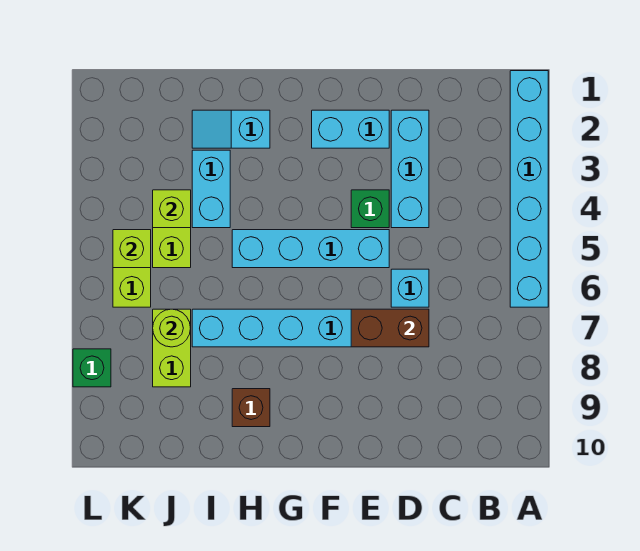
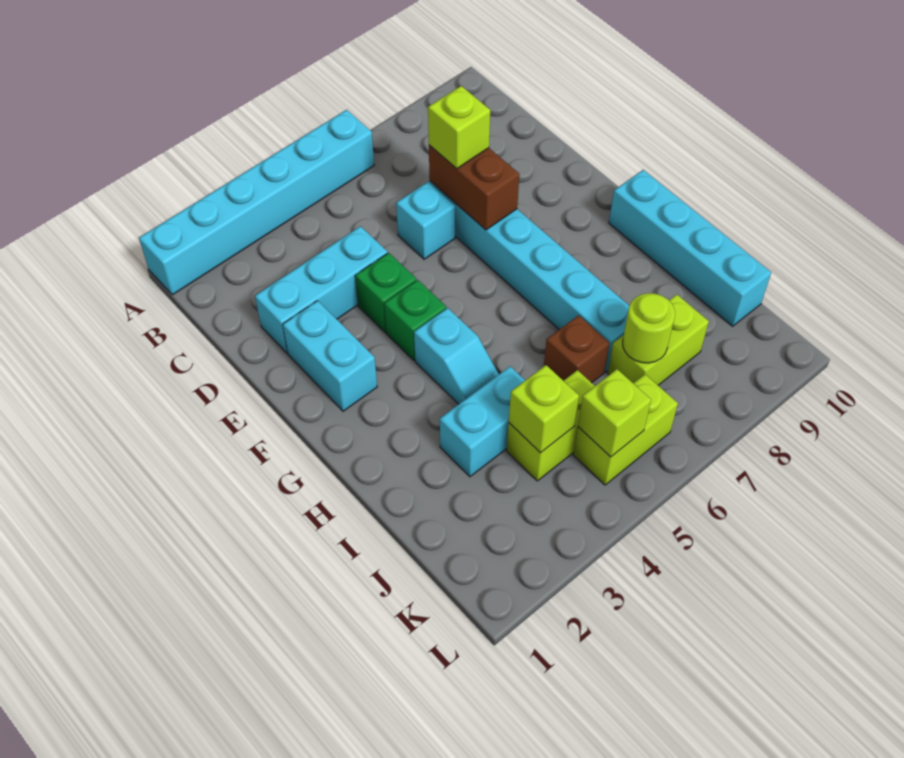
none -> lime brick D7 level 3
cyan brick E5:H5 level 1 -> cyan brick G10:J10 level 1
cyan slope H2:I2 level 1 top H -> cyan slope G4:H4 level 1 top G
brown brick H9 level 1 -> brown brick I6 level 1
green brick L8 level 1 -> green brick F4 level 1

